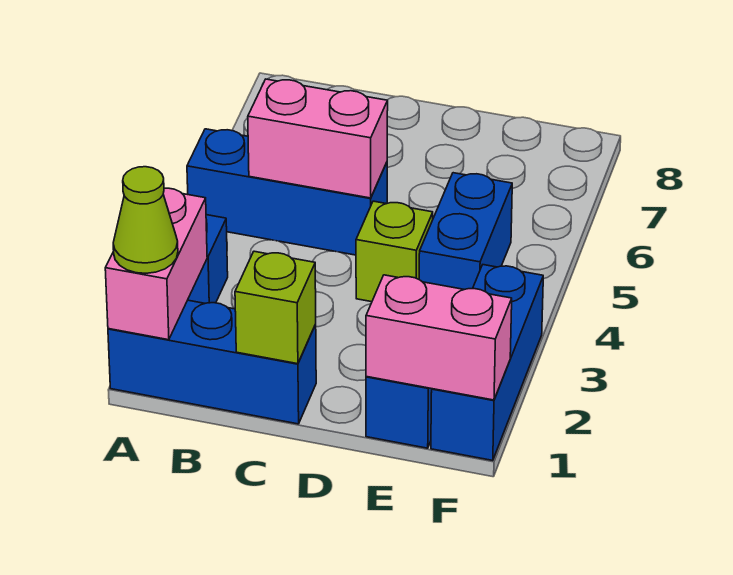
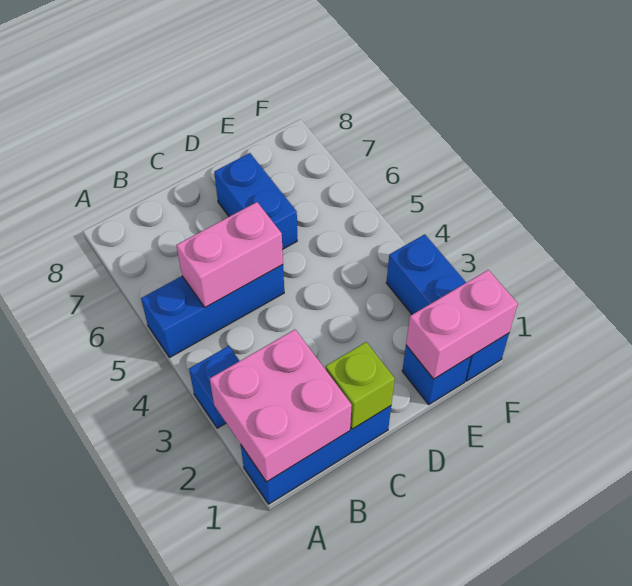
pink brick A1:A2 level 2 -> pink brick A1:B2 level 2
lime cone A1 level 3 -> none
lime brick D4 level 1 -> none
blue brick E4:E5 level 1 -> blue brick D6:D7 level 1

